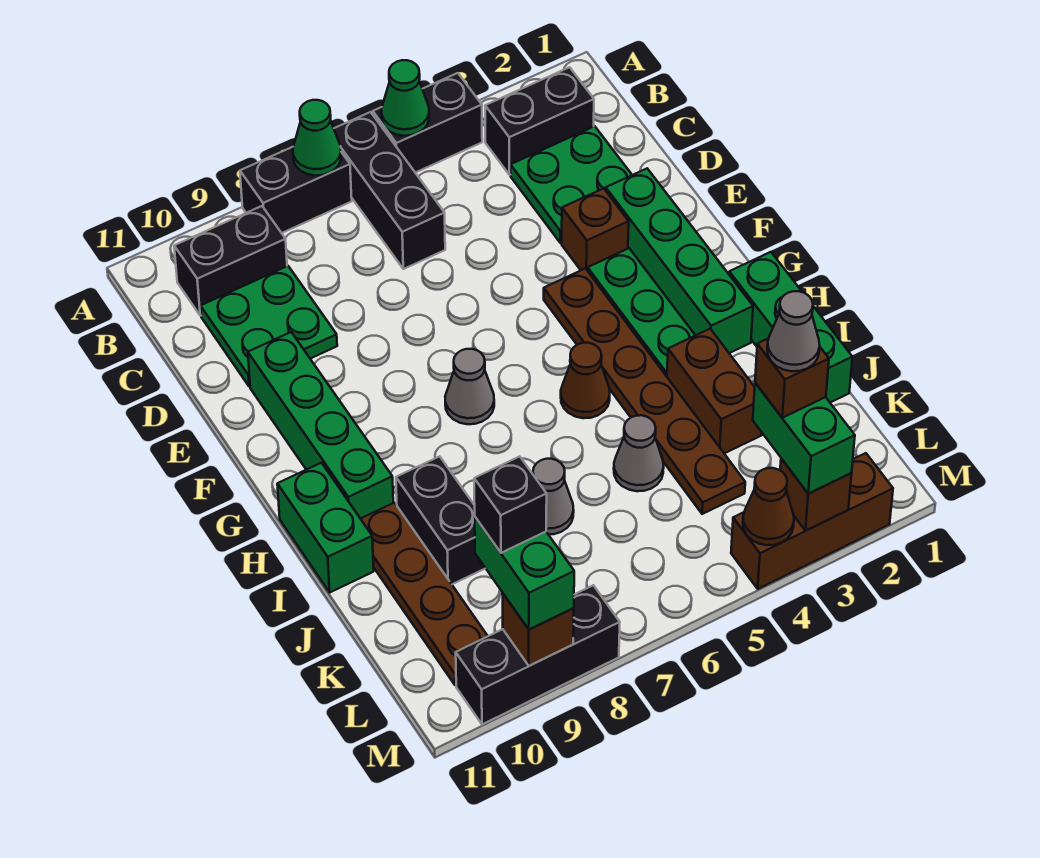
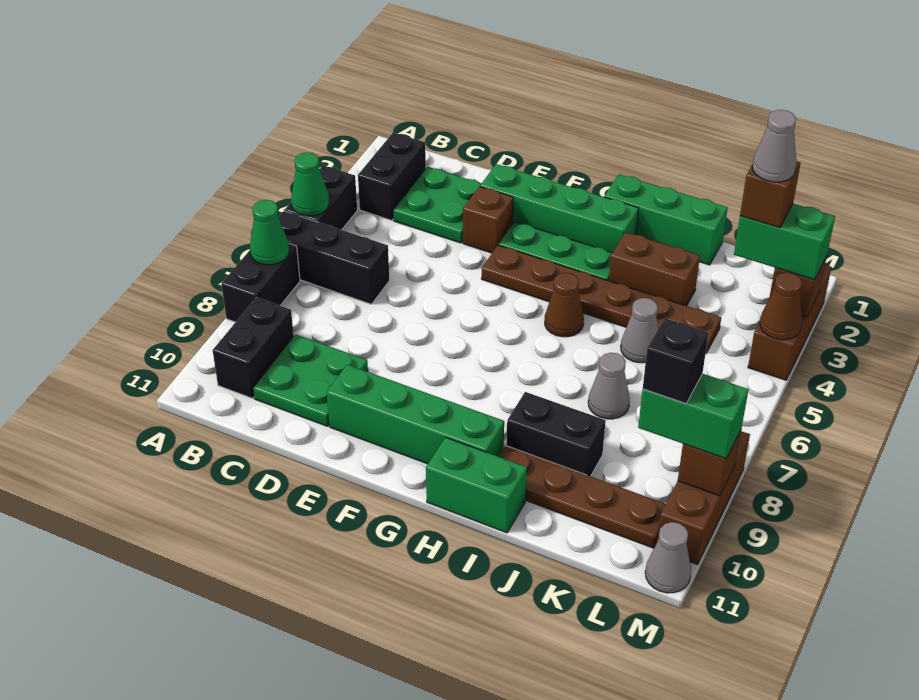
grey cone G7 level 1 -> grey cone M11 level 1
black brick M8:M10 level 1 -> brown brick M8:M10 level 1

